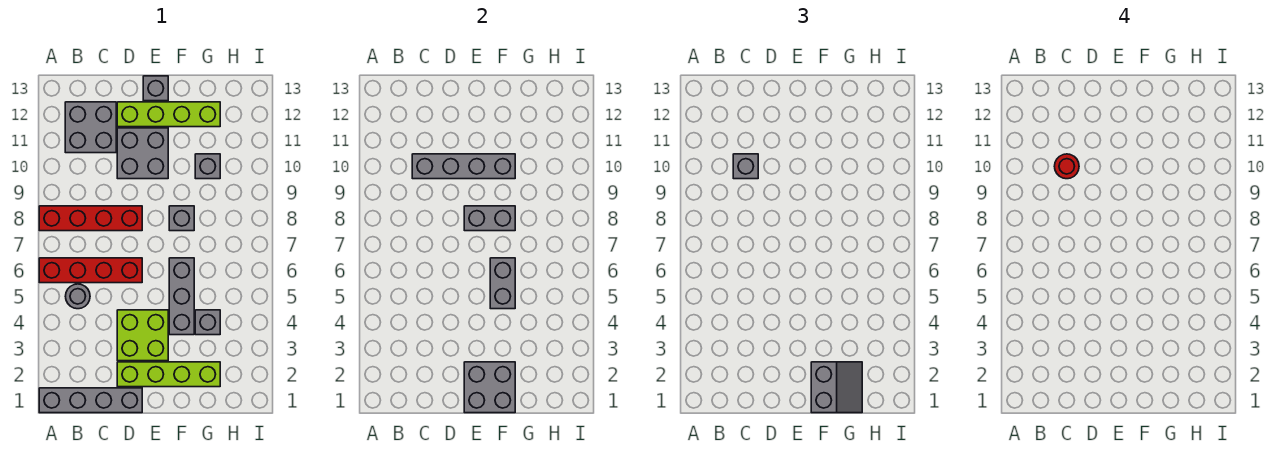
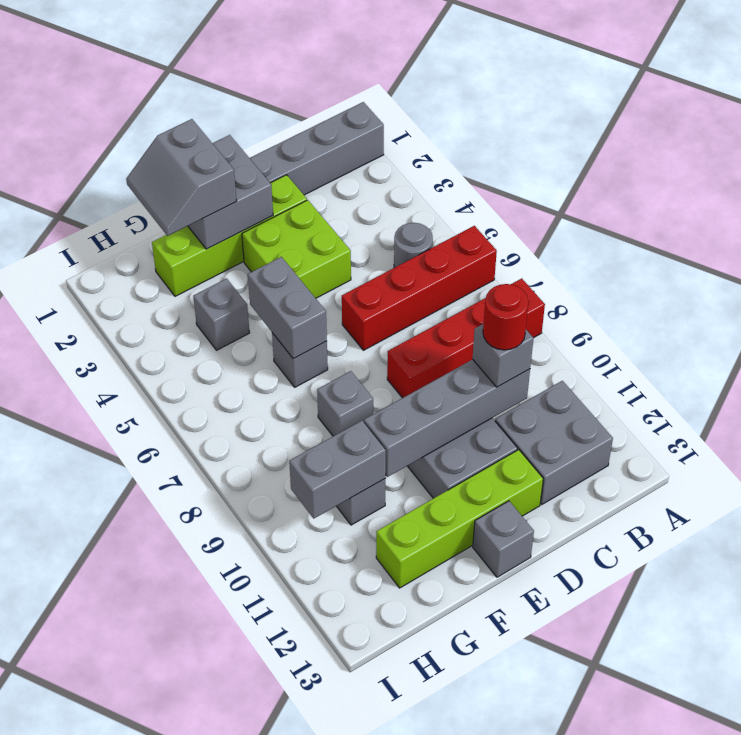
grey brick E8:F8 level 2 -> grey brick G10:H10 level 2
grey brick F4:F6 level 1 -> grey brick F6 level 1

